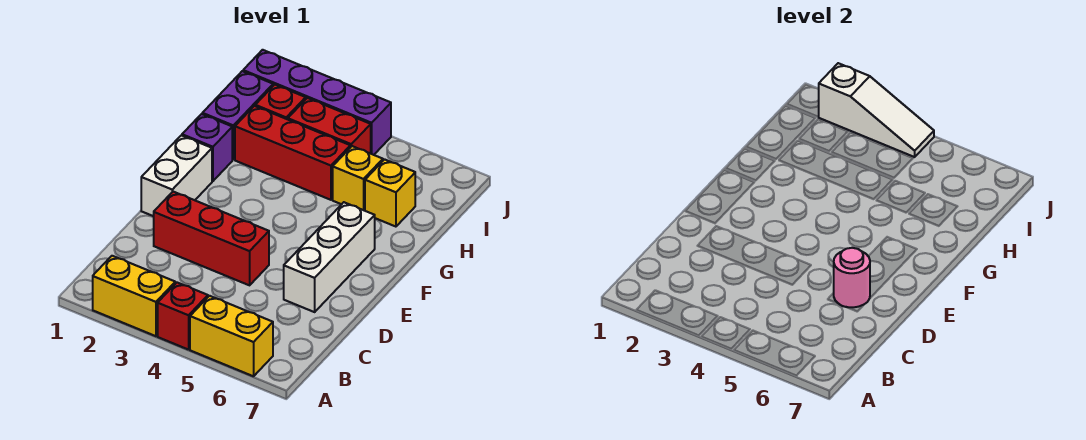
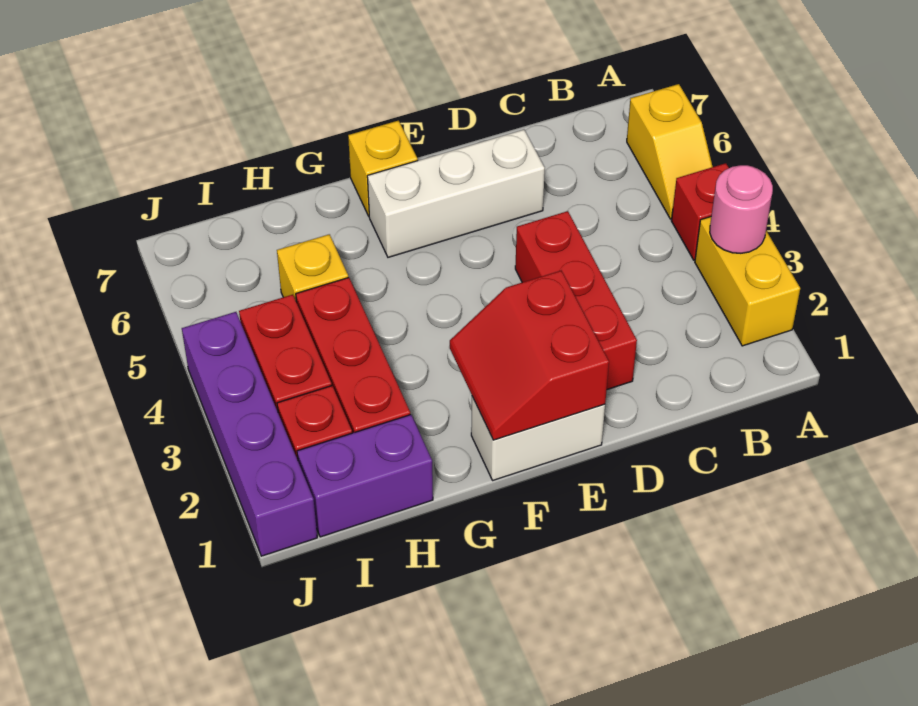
yellow brick A5:A6 level 1 -> yellow slope A5:A6 level 1 top 6
pink round brick D6 level 2 -> pink round brick A3 level 2
none -> red slope E1:F2 level 2 top E
purple brick G1 level 1 -> none
yellow brick H6 level 1 -> yellow brick F7 level 1
white slope J2:J4 level 2 top 2 -> none

